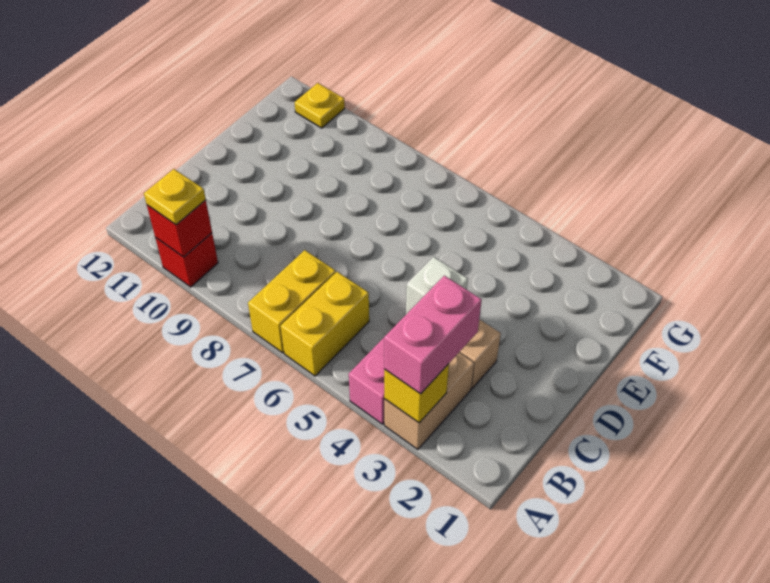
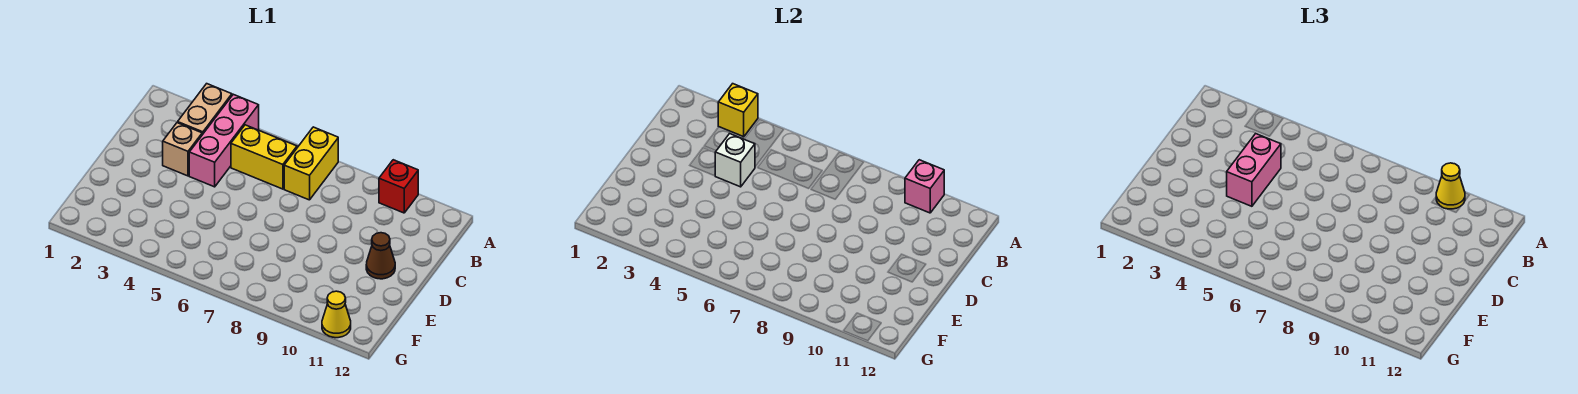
pink brick A3:B3 level 3 -> pink brick C4:D4 level 3
yellow brick A6:B6 level 1 -> yellow brick B5:B6 level 1
red brick A10 level 2 -> pink brick A10 level 2
yellow plate A10 level 3 -> yellow cone A10 level 3
none -> brown cone D11 level 1
yellow plate G11 level 1 -> yellow cone G11 level 1

